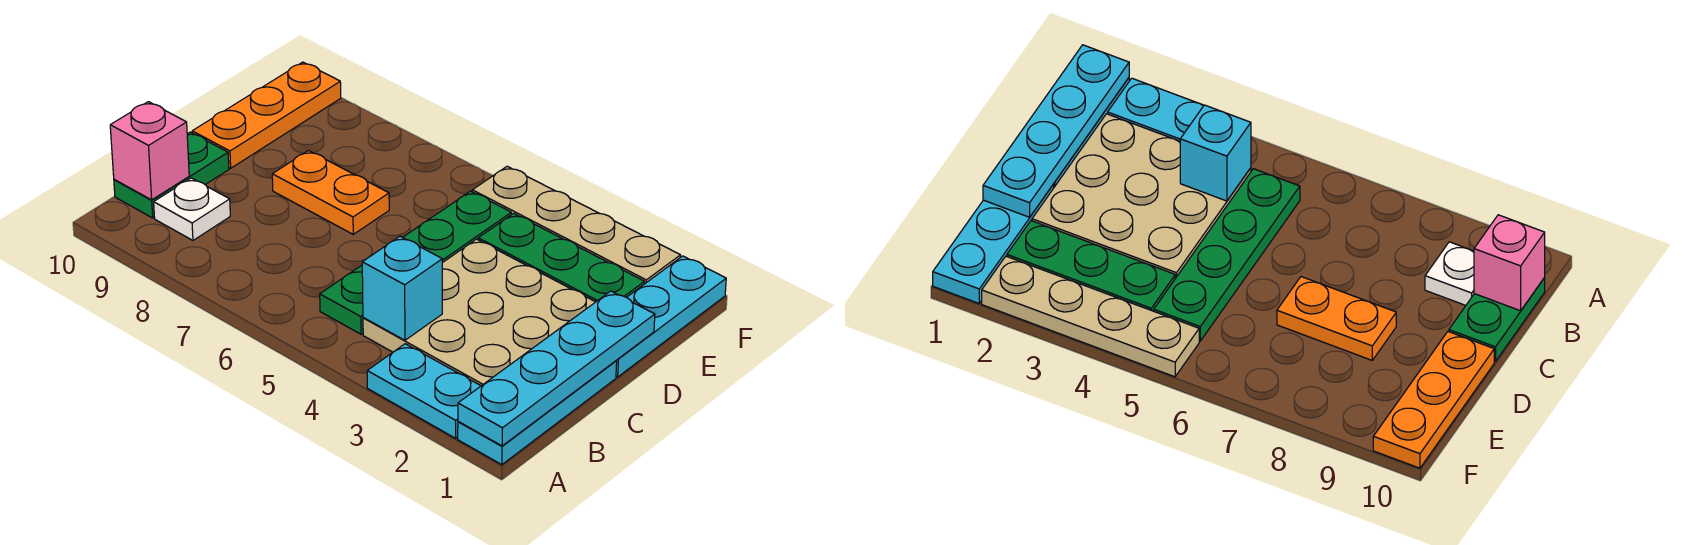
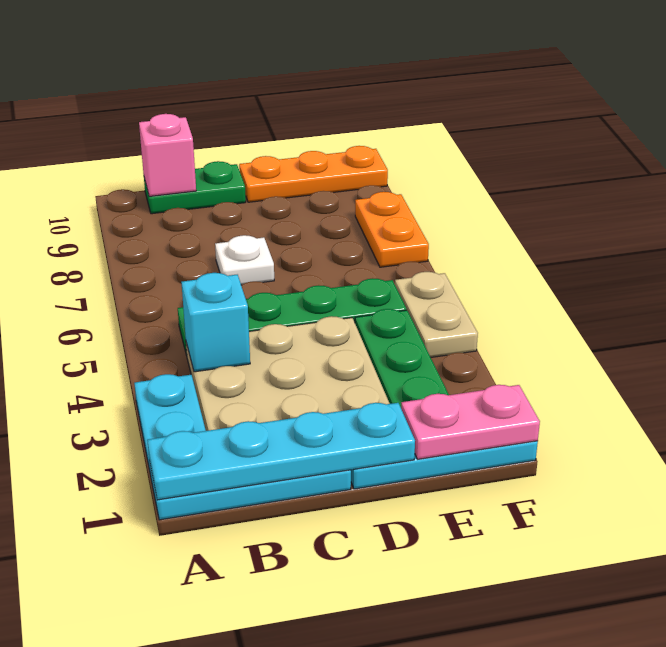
white plate B9 level 1 -> white plate C7 level 1
orange plate D7:D8 level 1 -> orange plate F7:F8 level 1
none -> pink plate E1:F1 level 2
tan plate F2:F5 level 1 -> tan plate F4:F5 level 1

